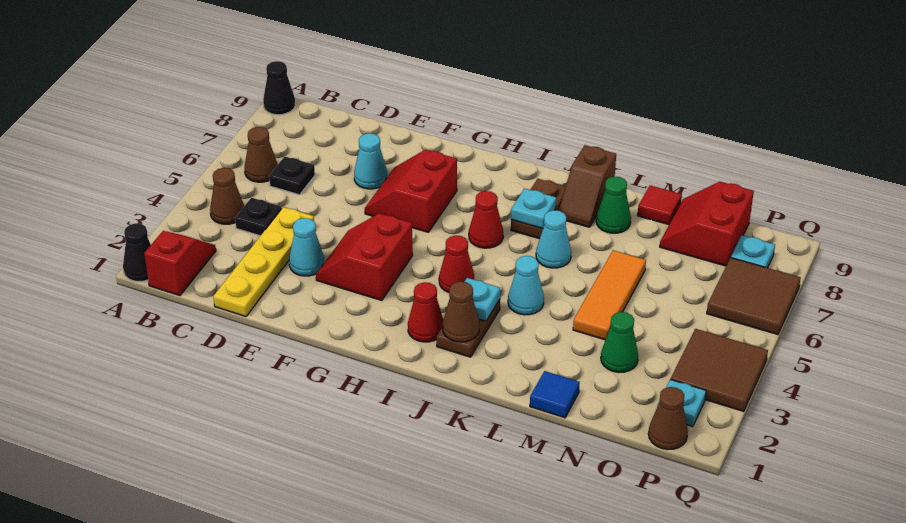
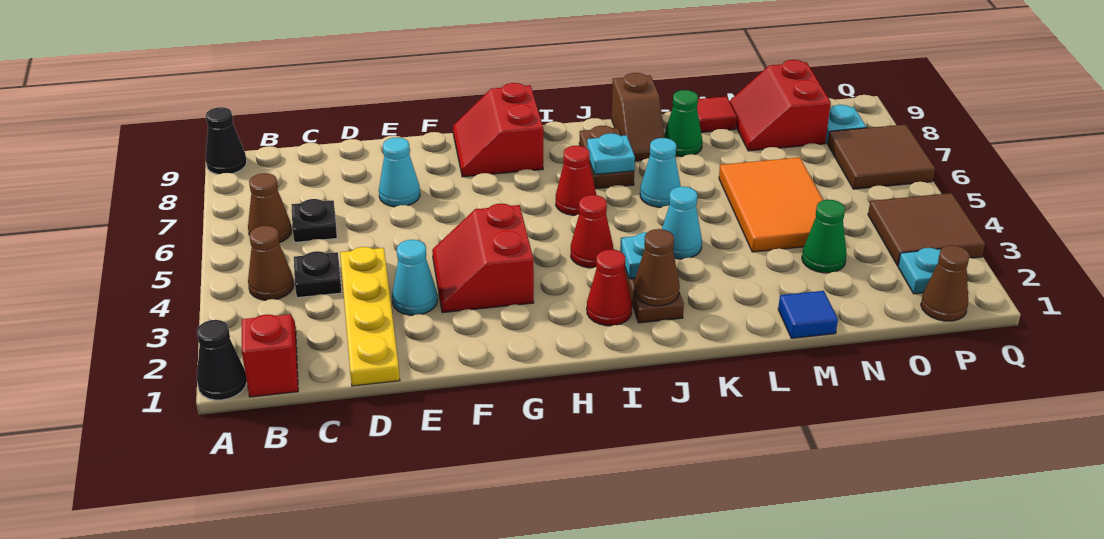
red slope F6:G7 level 1 top G -> red slope G8:H9 level 1 top H
orange tile M4:M6 level 1 -> orange tile M4:N6 level 1

